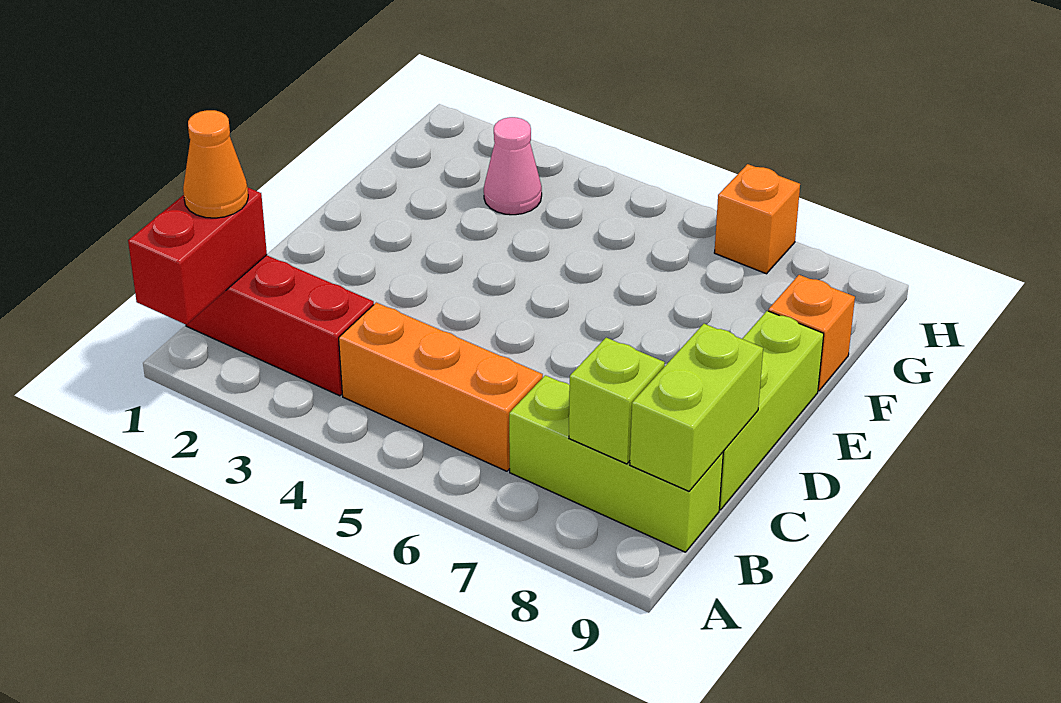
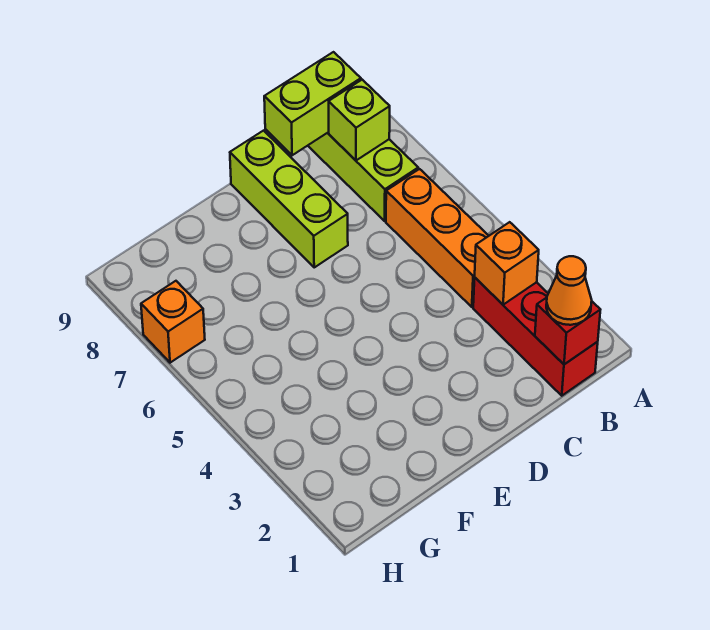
red brick A1:B1 level 2 -> red brick B1 level 2
lime brick C9:E9 level 1 -> lime brick D7:D9 level 1
orange brick F9 level 1 -> orange brick B3 level 2
pink cone G3 level 1 -> none

